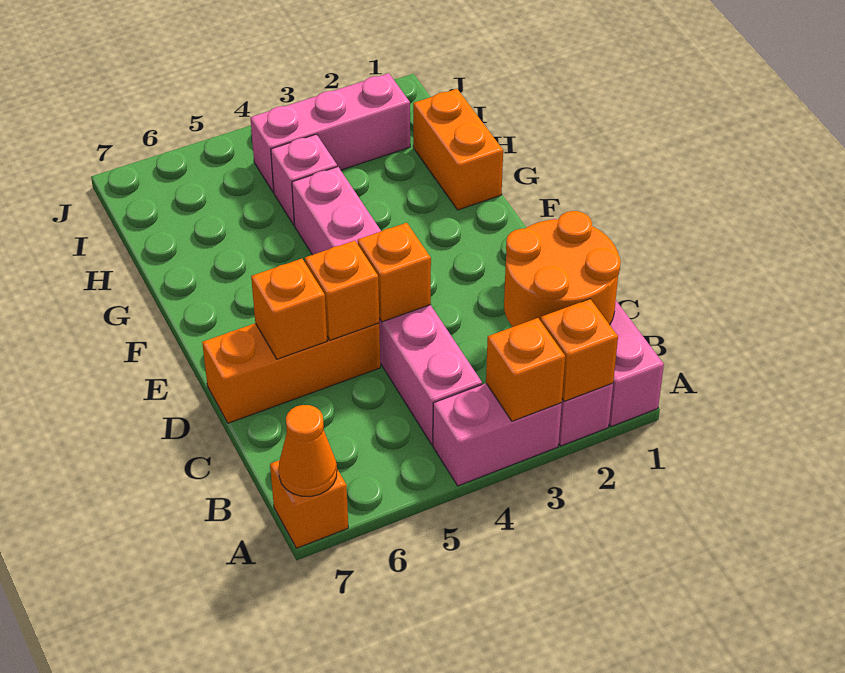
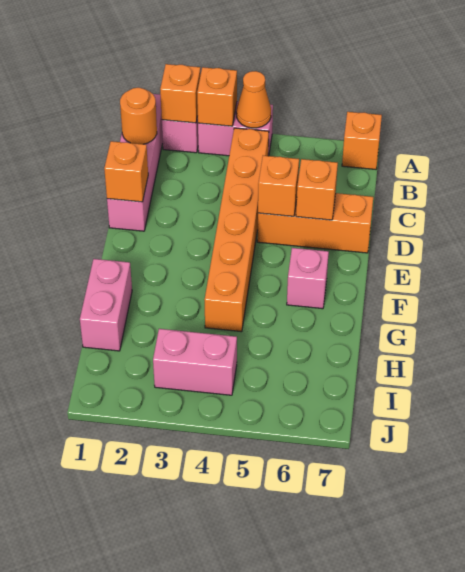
orange cone A7 level 2 -> orange cone A4 level 2
orange round brick B1:C2 level 2 -> orange round brick B1 level 2
pink brick B4:G4 level 1 -> orange brick B4:G4 level 1
orange brick D4 level 2 -> orange brick D1 level 2
orange brick G1:H1 level 1 -> pink brick G1:H1 level 1
pink brick H4 level 1 -> pink brick F6 level 1
pink brick I2:I4 level 1 -> pink brick I3:I4 level 1

